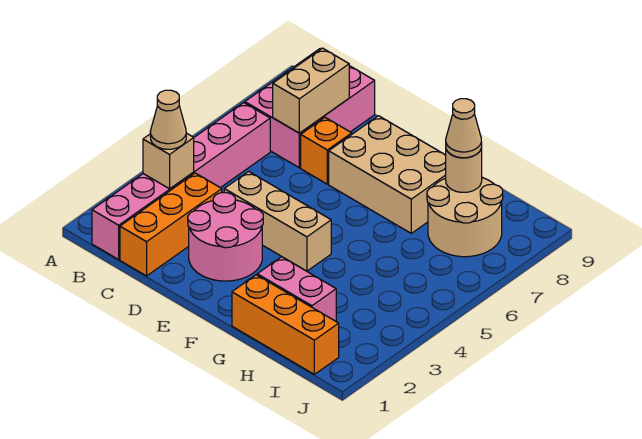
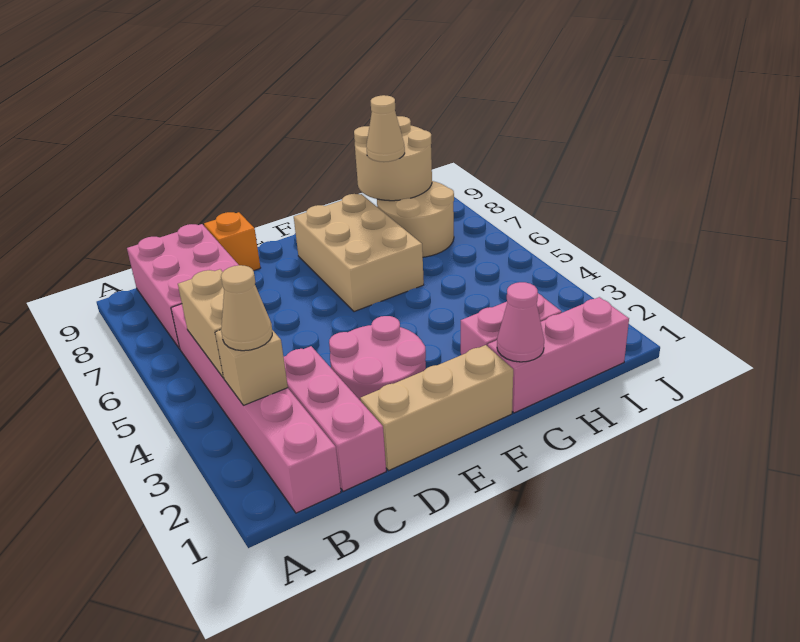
orange brick C1:C3 level 1 -> pink brick C1:C3 level 1
tan brick C7:C8 level 2 -> tan brick B4:B5 level 2
tan brick D4:F4 level 1 -> tan brick D1:F1 level 1
orange brick D7 level 1 -> orange brick D9 level 1
tan brick E7:G8 level 1 -> tan brick F6:G8 level 1
orange brick G1:I1 level 1 -> pink brick G1:I1 level 1
none -> pink cone G1 level 2
tan round brick H8 level 2 -> tan round brick H8:I9 level 2

